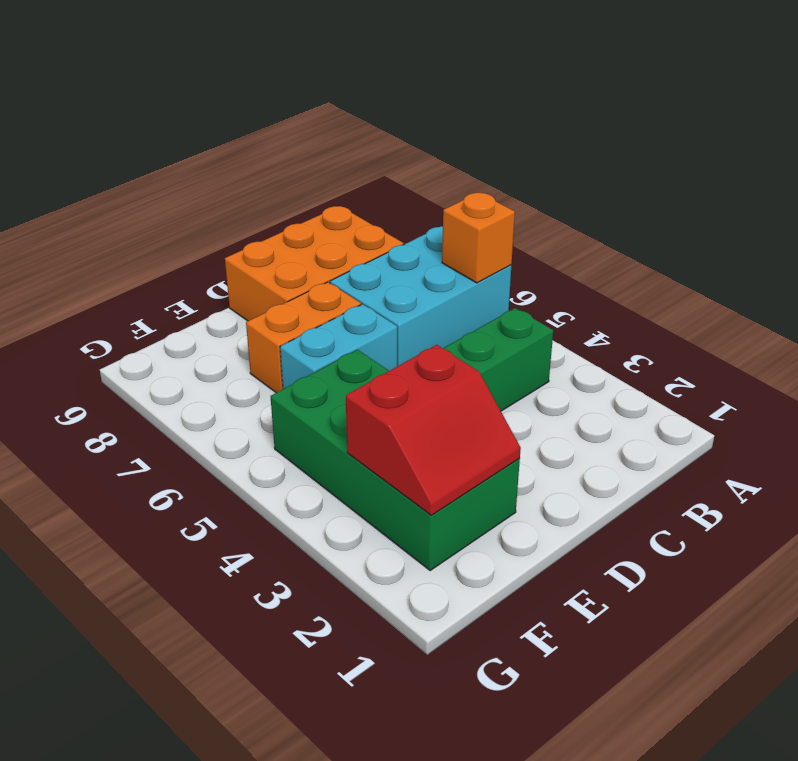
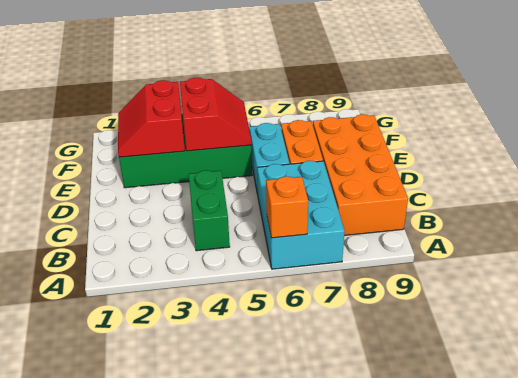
orange brick B8:D9 level 1 -> orange brick B8:E9 level 1
none -> red slope E4:F5 level 2 top 4

